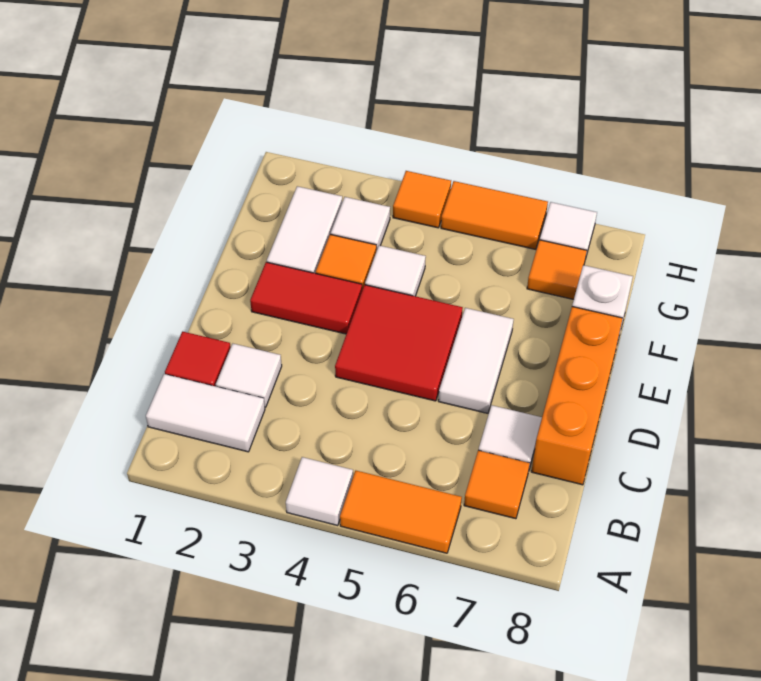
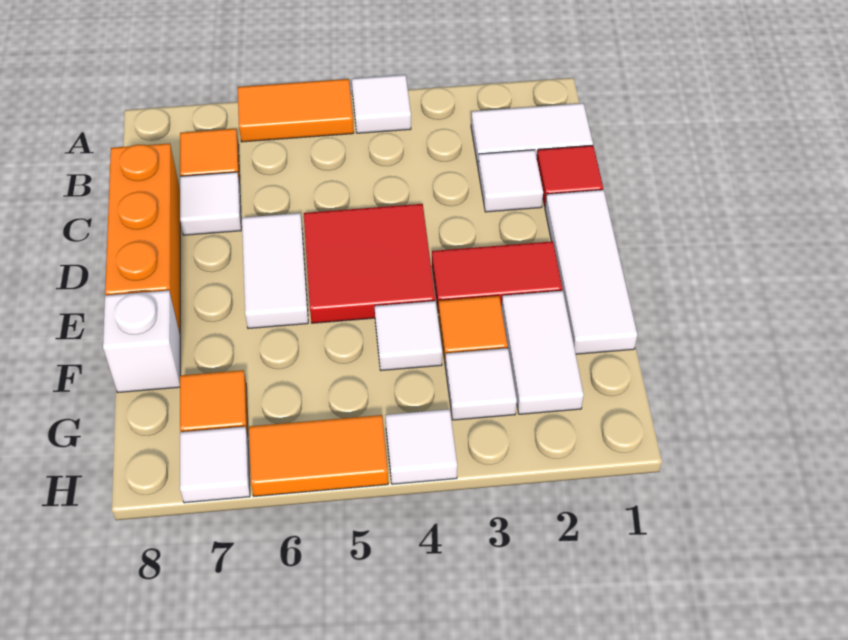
none -> white tile D1:F1 level 1
orange tile H4 level 1 -> white tile H4 level 1

